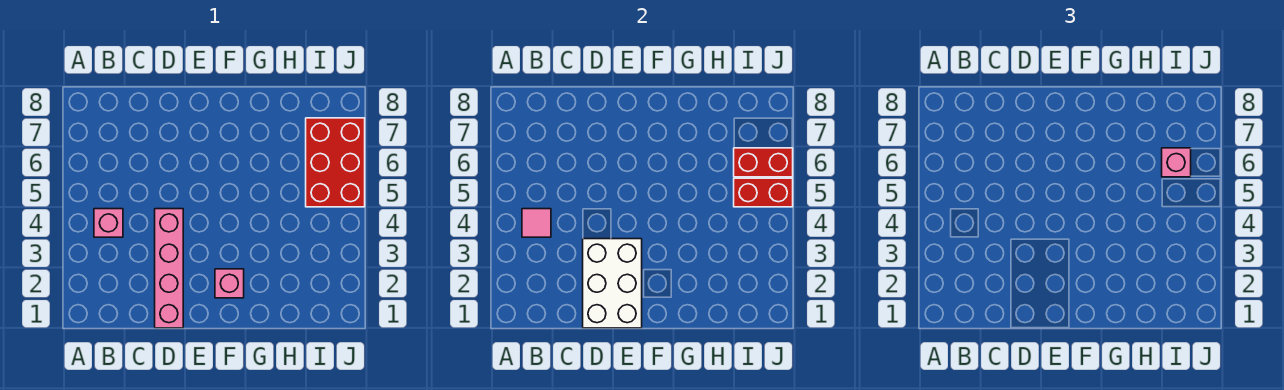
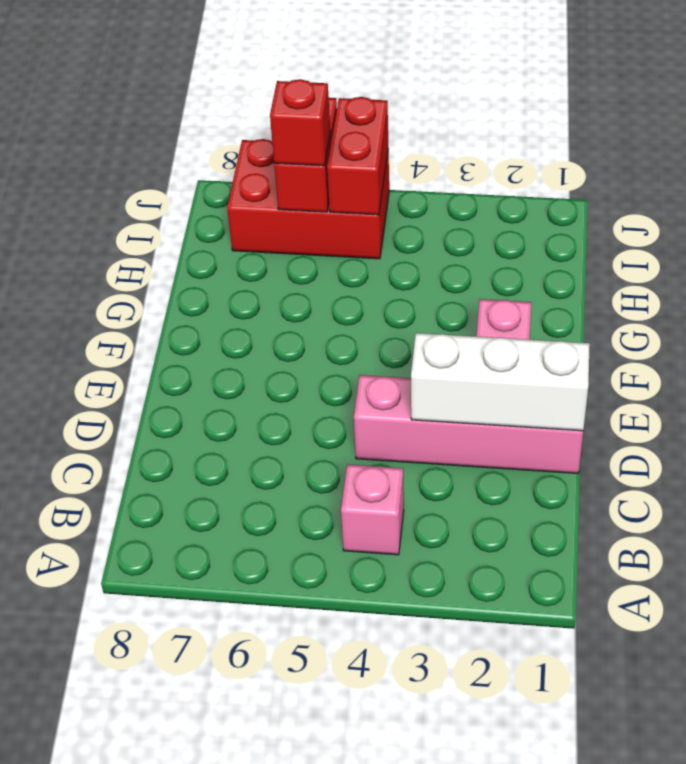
pink tile B4 level 2 -> none
white brick D1:E3 level 2 -> white brick D1:D3 level 2
pink brick I6 level 3 -> red brick I6 level 3

